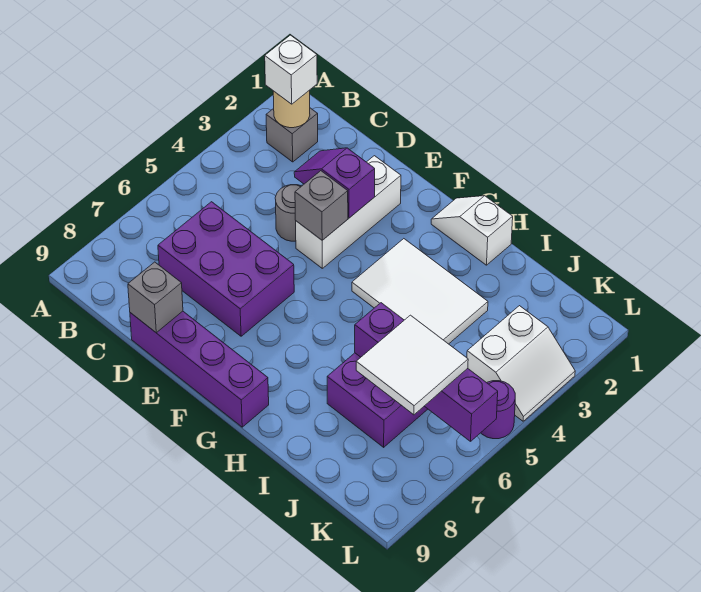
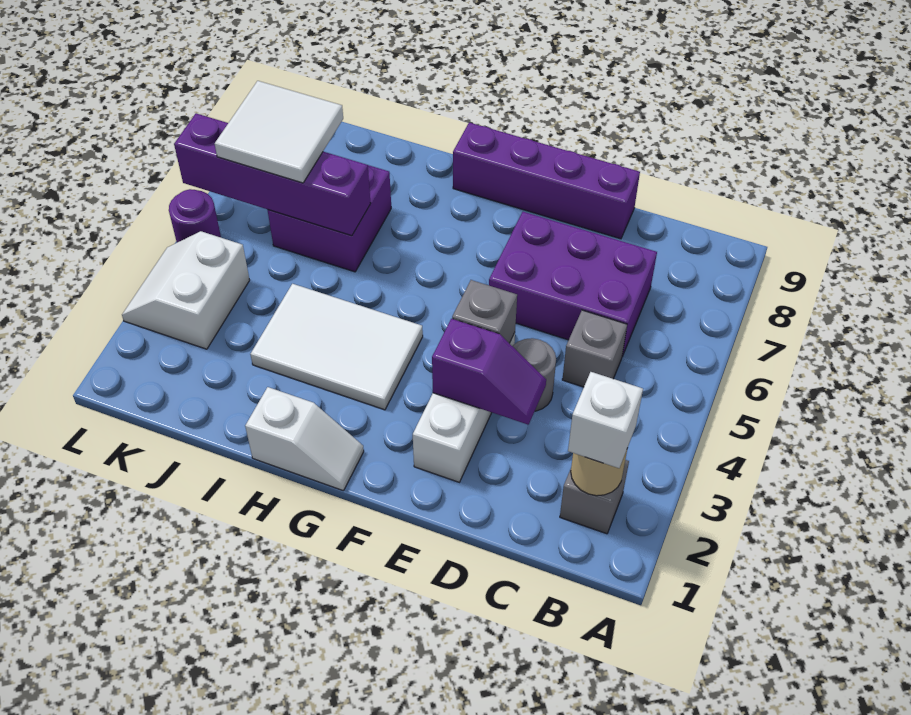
grey brick D9 level 2 -> grey brick C5 level 1

